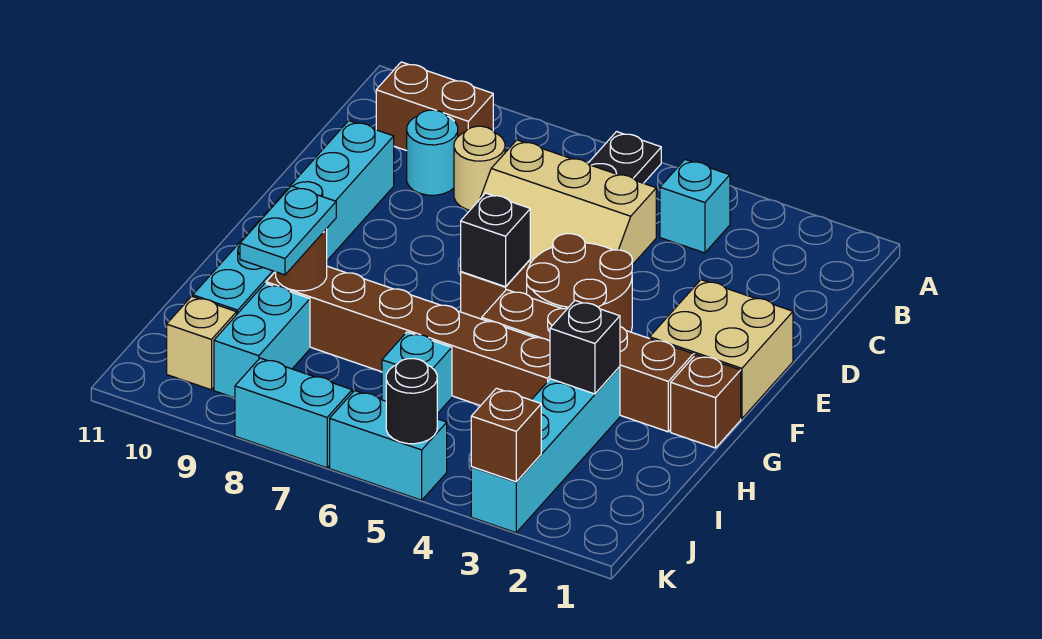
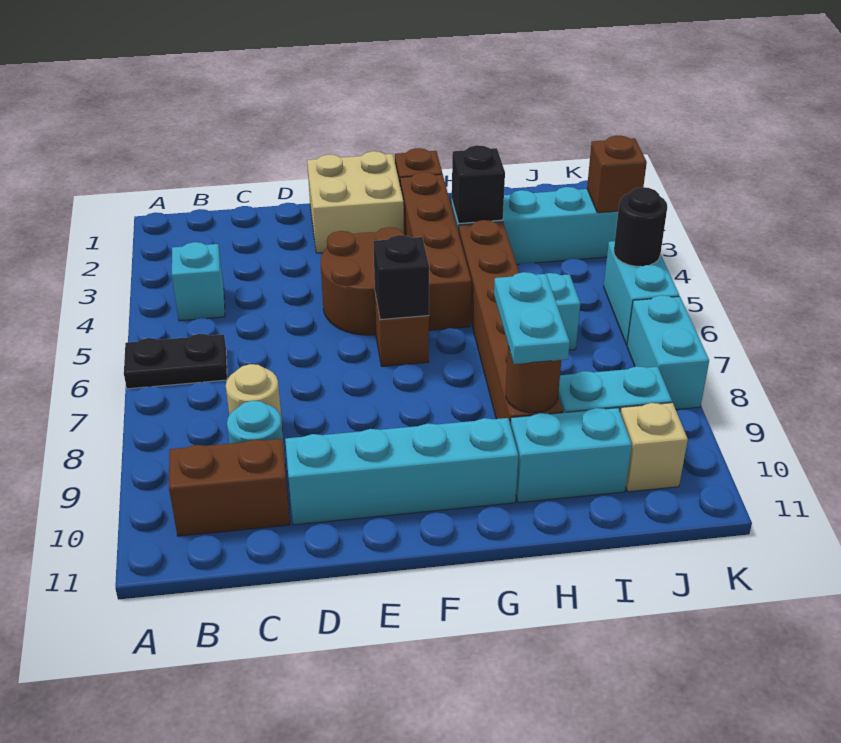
brown brick B9:B10 level 1 -> brown brick B10:C10 level 1
tan slope C5:D7 level 1 top C -> none
cyan plate H9:I9 level 3 -> cyan plate H8:H9 level 3

